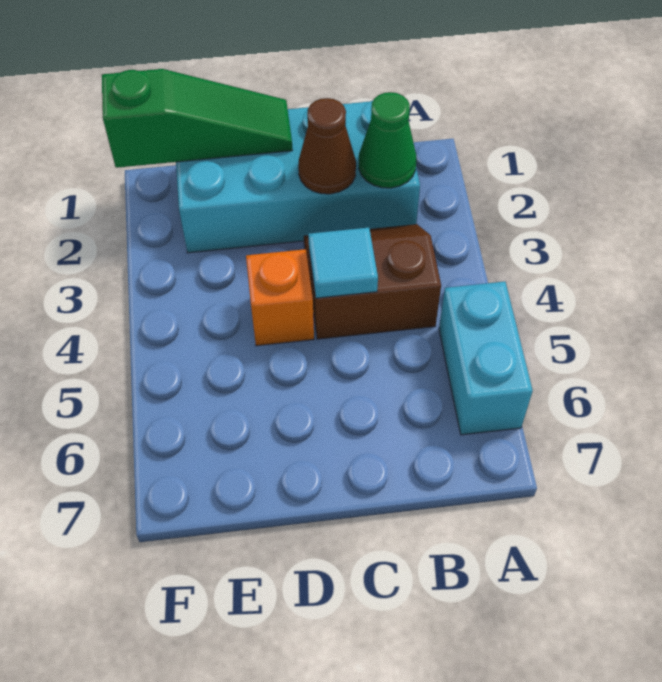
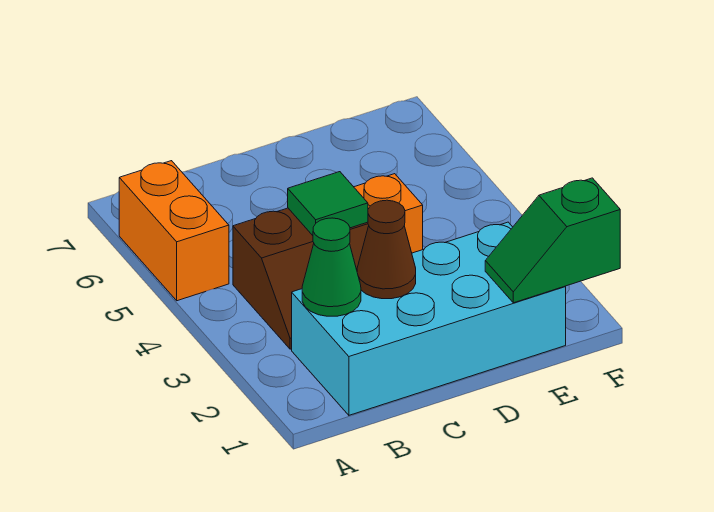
cyan brick A5:A6 level 1 -> orange brick A5:A6 level 1
cyan tile C4 level 2 -> green tile C4 level 2
green slope D1:F1 level 2 top F -> green slope E1:F1 level 2 top F

